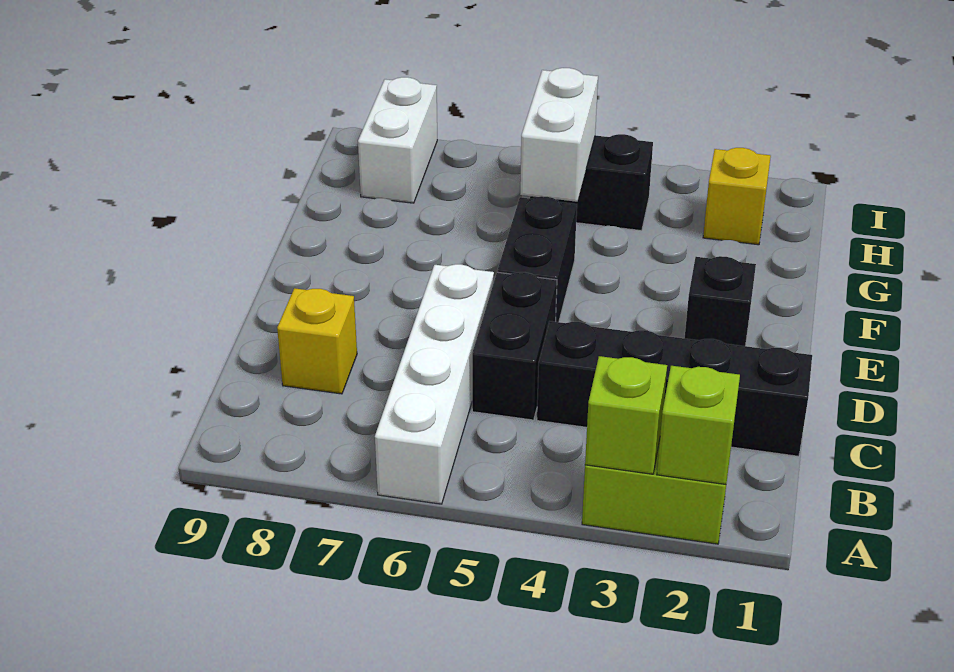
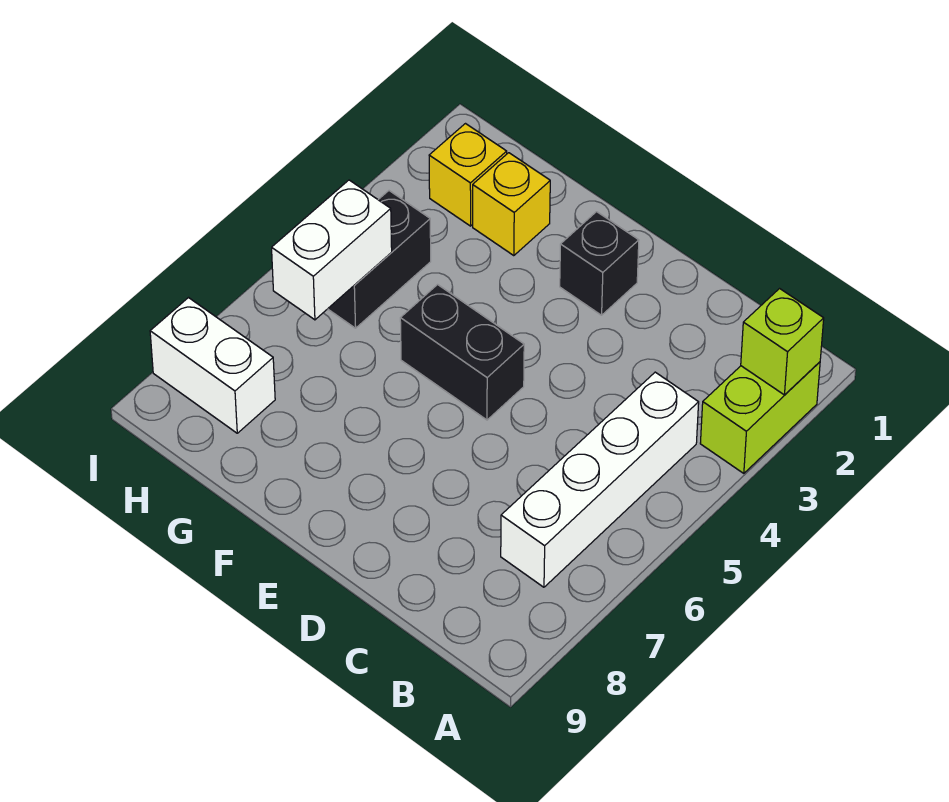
lime brick A3 level 2 -> none
white brick A6:D6 level 1 -> white brick B4:B7 level 1
black brick C1:C4 level 1 -> none
black brick C5:D5 level 1 -> none
yellow brick C8 level 1 -> yellow brick G2 level 1
white brick G5:H5 level 2 -> white brick H5:H6 level 2

